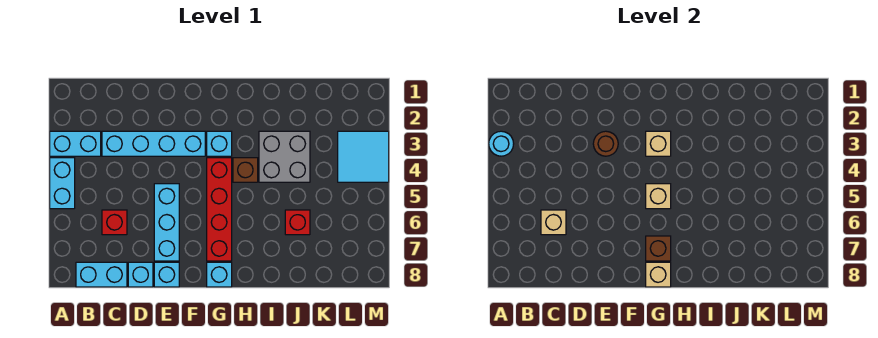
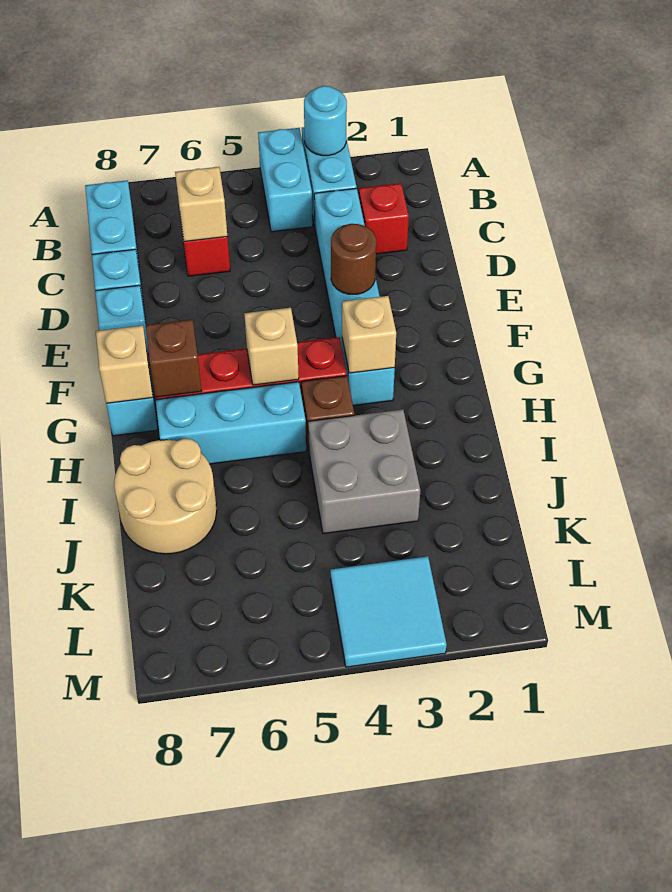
cyan brick A4:A5 level 1 -> cyan brick A4:B4 level 1
cyan brick E5:E7 level 1 -> cyan brick H5:H7 level 1
none -> tan round brick I7:J8 level 1
red brick J6 level 1 -> red brick C2 level 1

